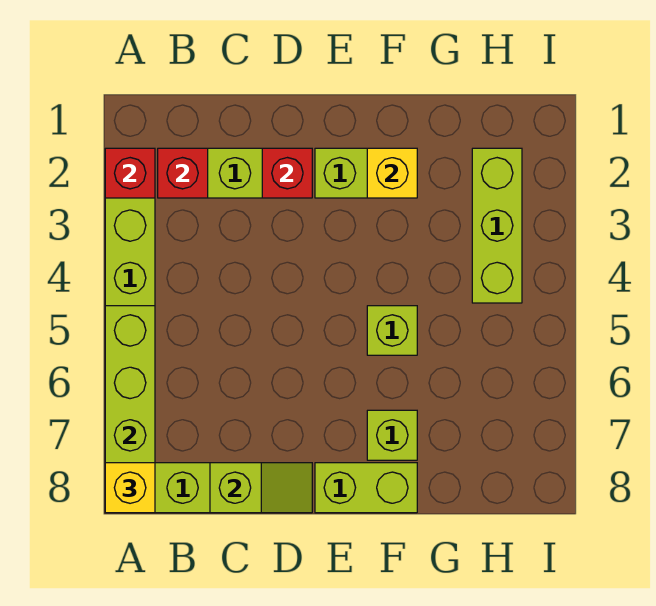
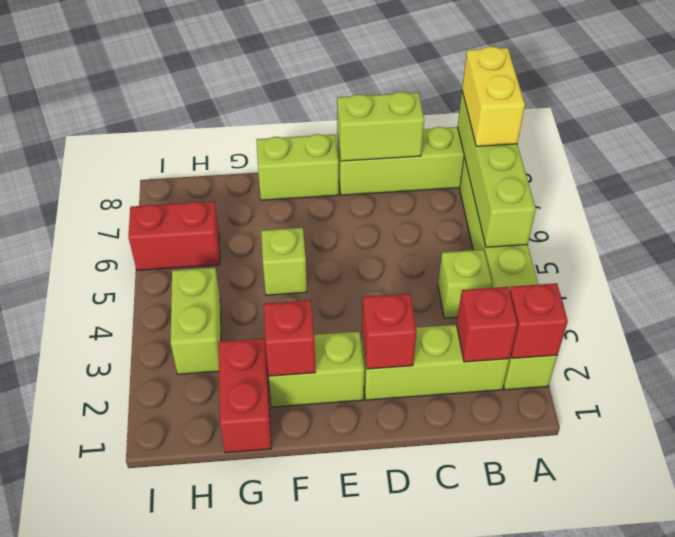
yellow brick A8 level 3 -> yellow brick A7:A8 level 3
lime slope C8:D8 level 2 top C -> lime brick C8:D8 level 2
yellow brick F2 level 2 -> red brick F2 level 2
lime brick F7 level 1 -> lime brick B4 level 1
none -> red brick G1:G2 level 1
lime brick H2:H4 level 1 -> lime brick H3:H4 level 1
none -> red brick H6:I6 level 1

